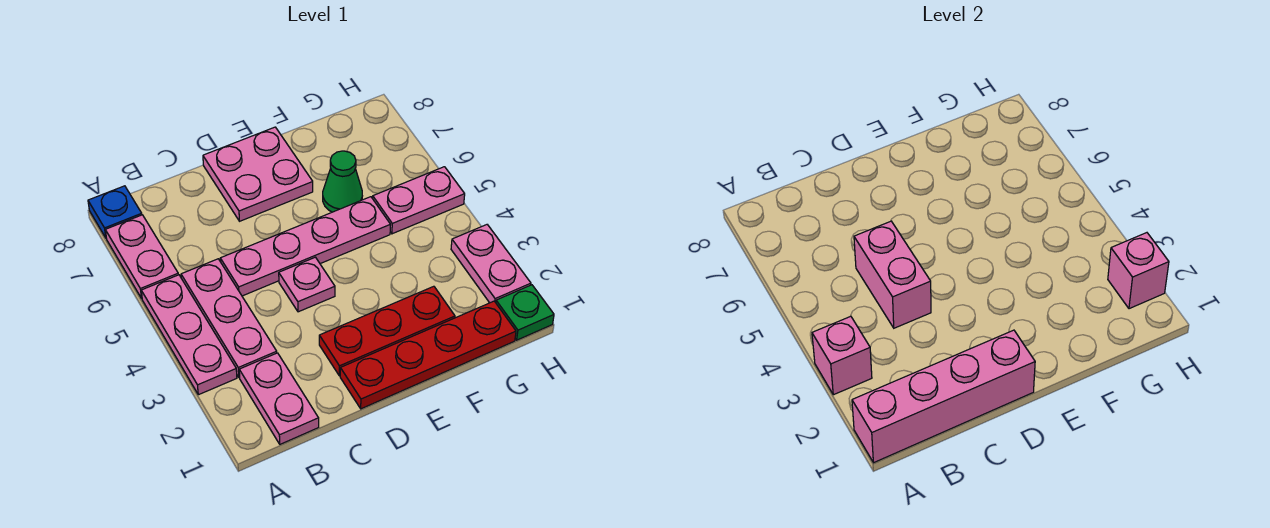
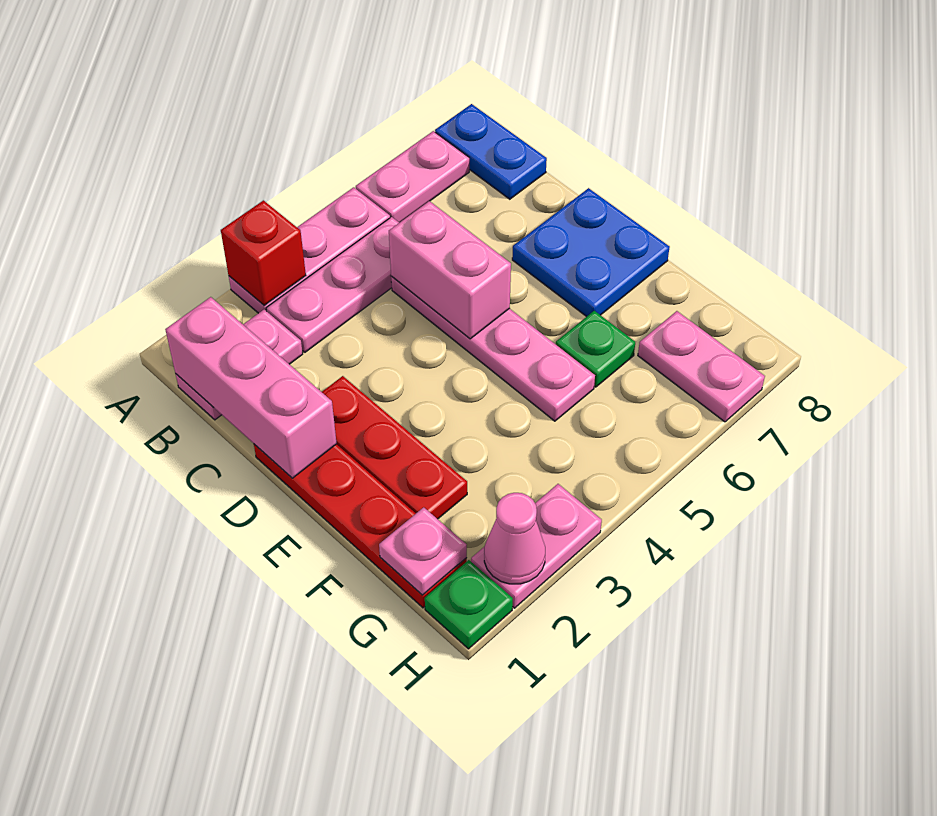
pink brick A1:D1 level 2 -> pink brick B1:D1 level 2
pink brick A3 level 2 -> red brick A3 level 2
blue plate A8 level 1 -> blue plate A8:B8 level 1
pink brick C4:C5 level 2 -> pink brick C5:D5 level 2
pink plate D4 level 1 -> pink plate G1 level 2
pink plate D7:E8 level 1 -> blue plate D7:E8 level 1
green cone F6 level 1 -> green plate F6 level 1
pink plate G5:H5 level 1 -> pink plate G7:H7 level 1
pink brick H2 level 2 -> pink cone H2 level 2

